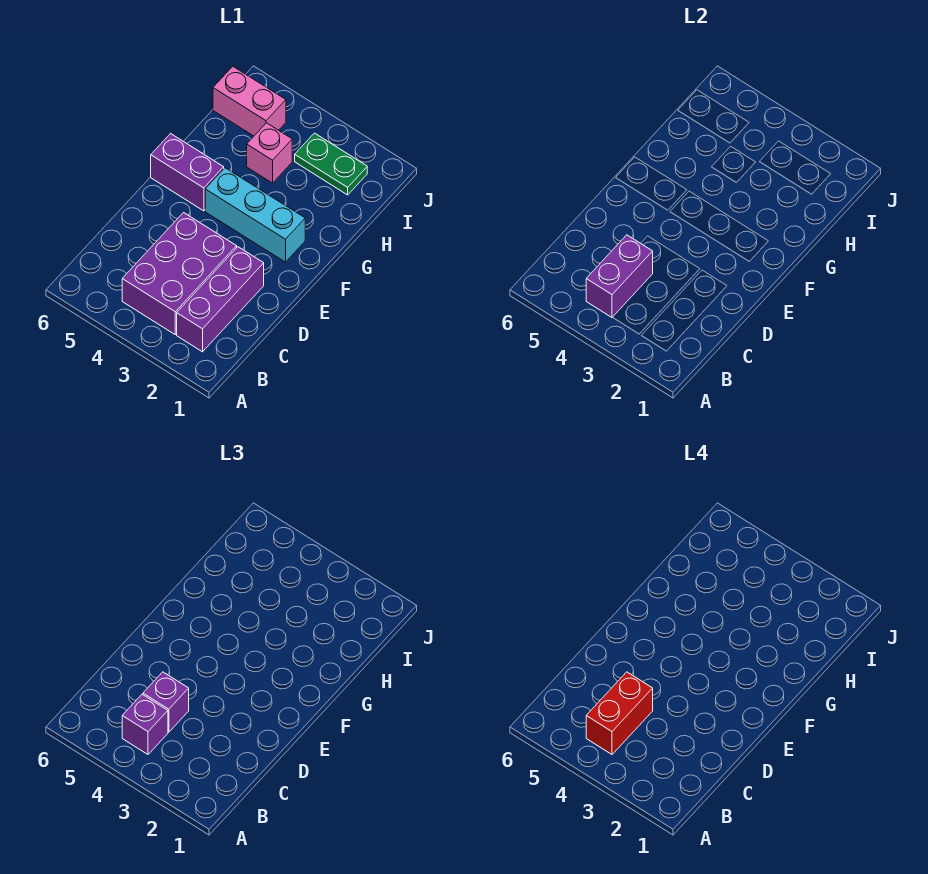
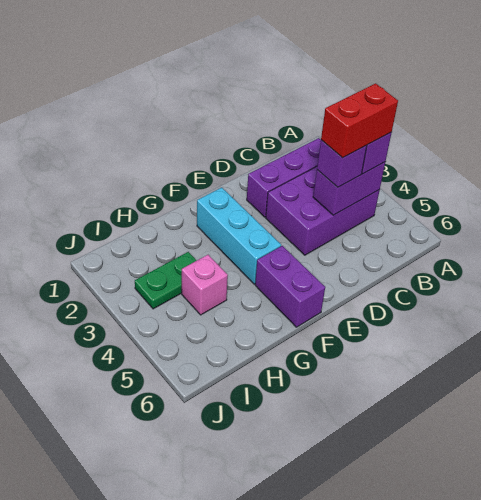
green plate I2:I3 level 1 -> green plate H3:I3 level 1
pink brick I5:I6 level 1 -> none

